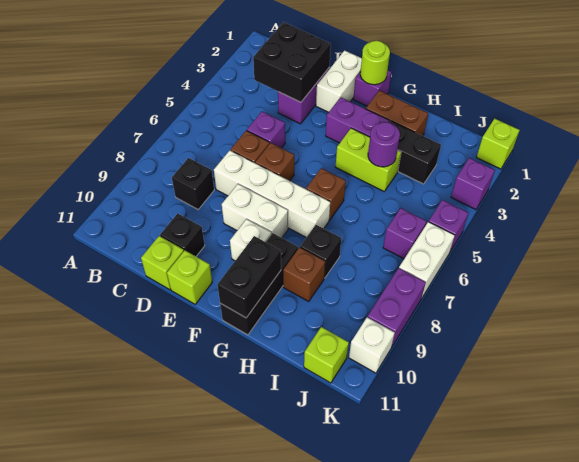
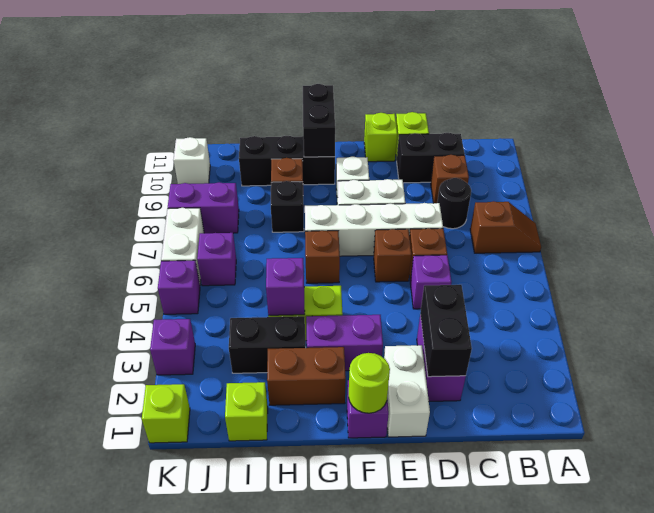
none -> brown slope A7:B7 level 1 top B
black brick C2:D3 level 2 -> black brick D2:D3 level 2
black brick C8 level 1 -> black round brick C8 level 1
none -> brown brick C9 level 1
black brick D10 level 1 -> black brick C10:D10 level 1
black brick G9:G11 level 1 -> black brick G10:I10 level 1
purple round brick H4 level 2 -> purple brick H4 level 2
lime brick J11 level 1 -> lime brick I1 level 1
purple brick K8:K9 level 1 -> purple brick J8:K8 level 1

